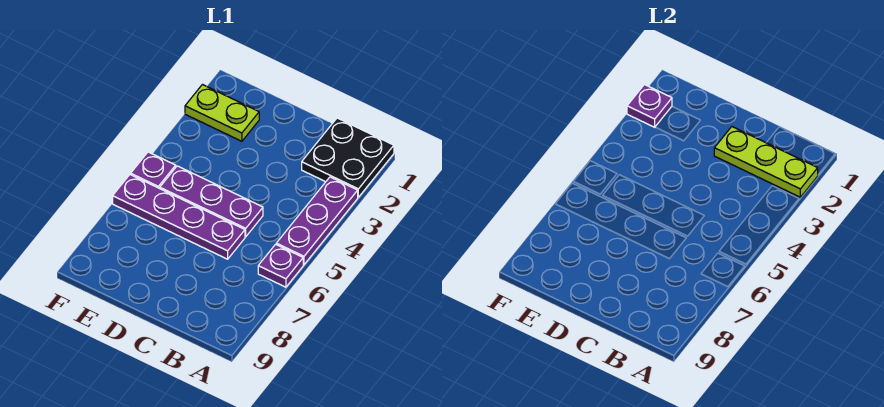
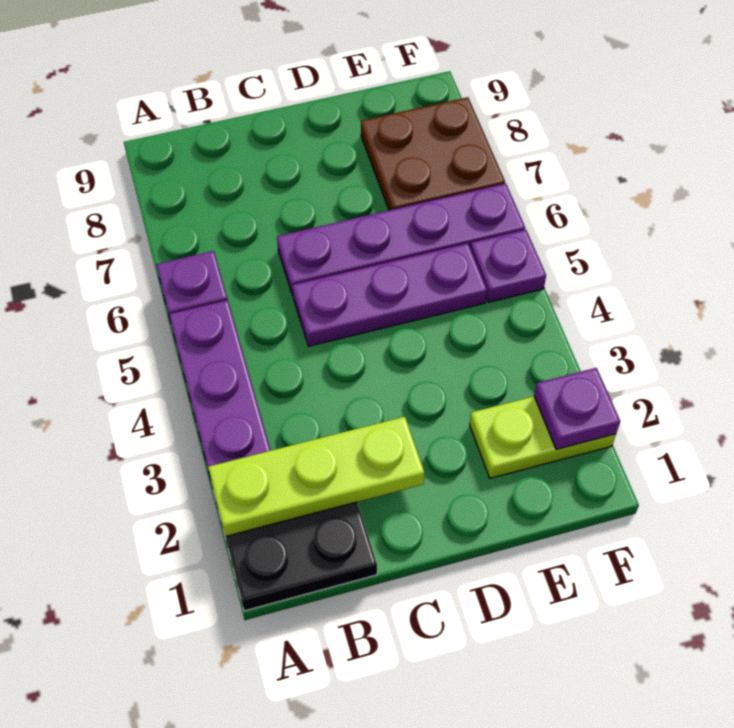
none -> brown plate E7:F8 level 1

